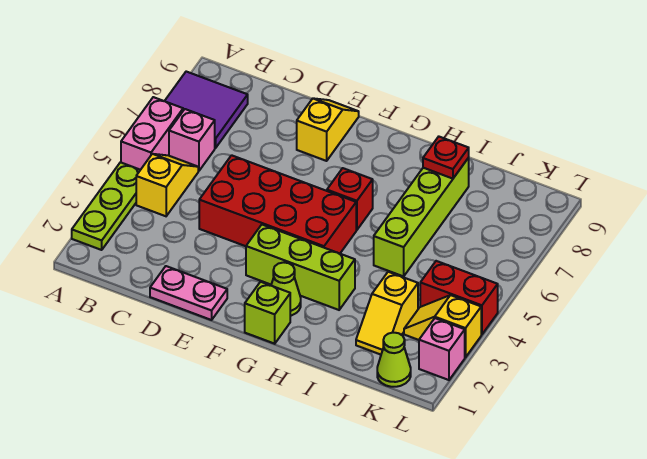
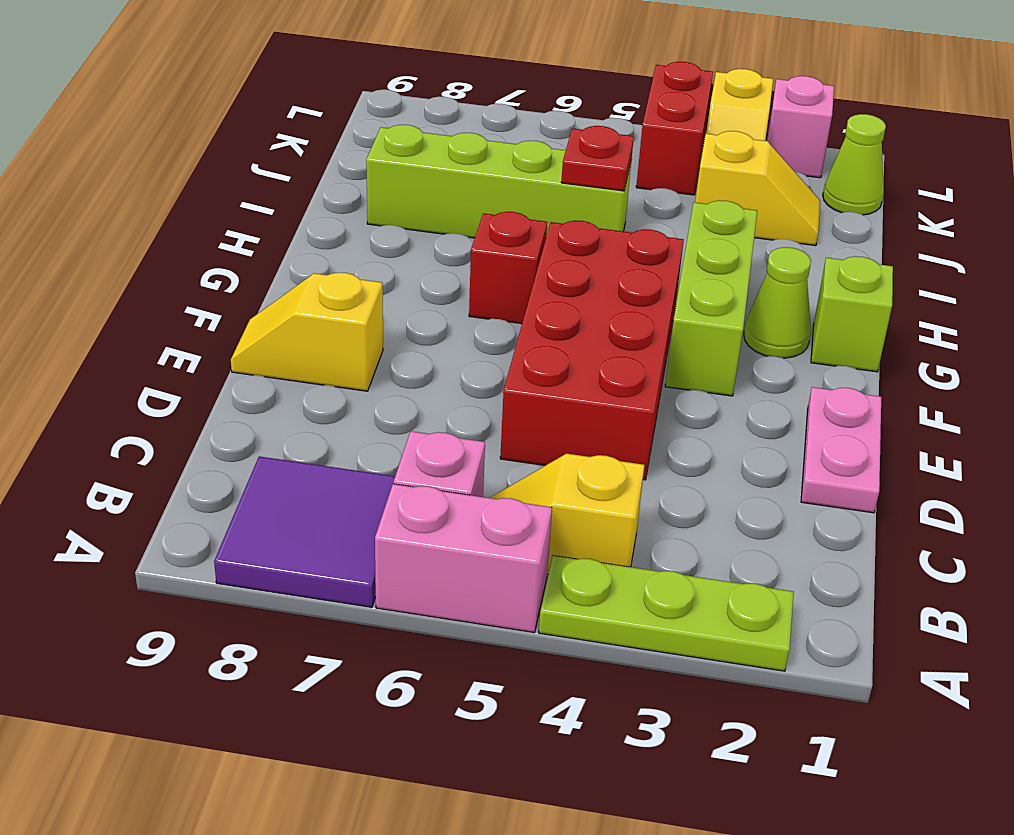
red plate I8 level 2 -> red plate I5 level 2

